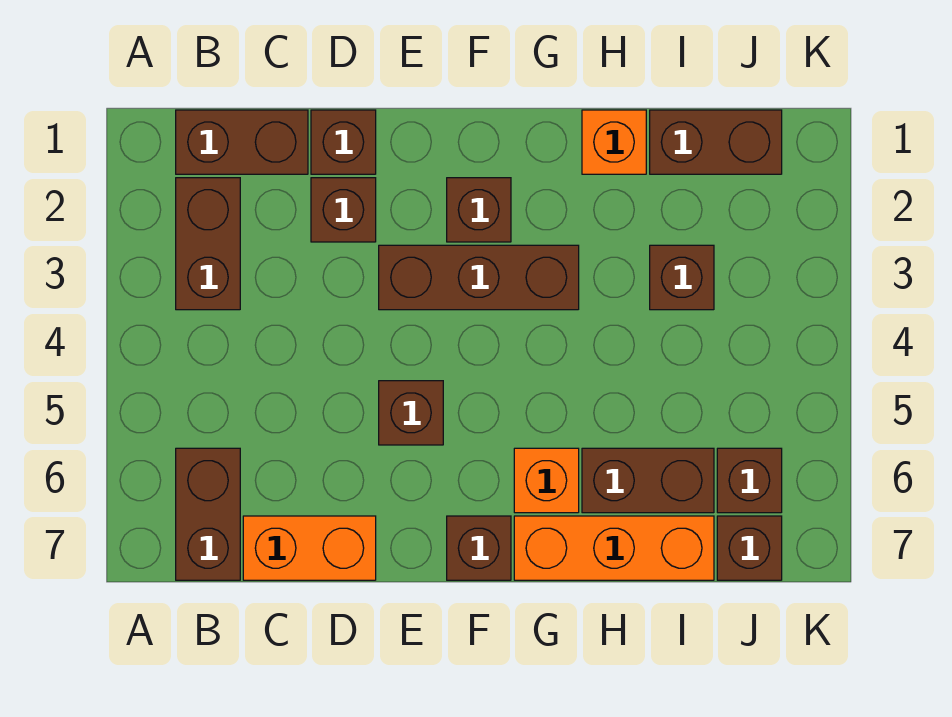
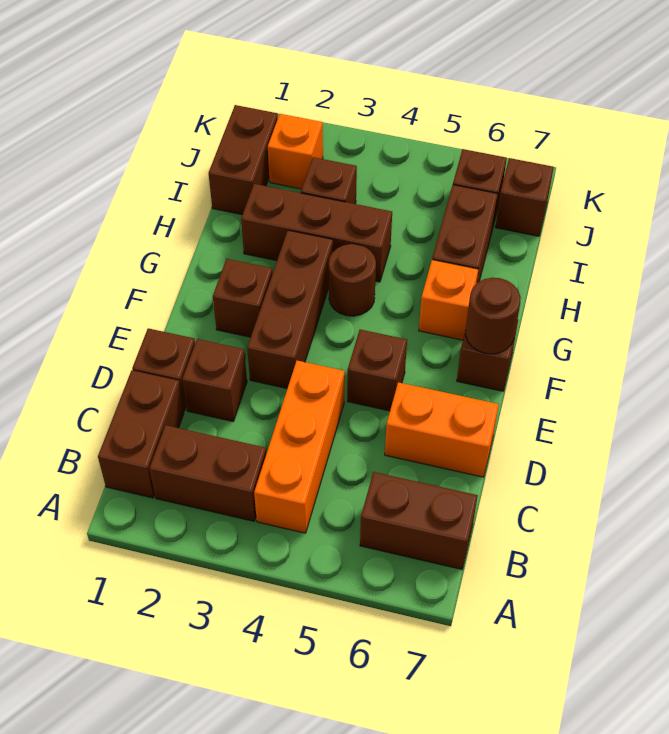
orange brick C7:D7 level 1 -> orange brick D6:D7 level 1
none -> brown round brick F7 level 2
none -> brown round brick G4 level 1
orange brick G7:I7 level 1 -> orange brick B4:D4 level 1
orange brick H1 level 1 -> orange brick J2 level 1
none -> brown brick H2:H4 level 1

